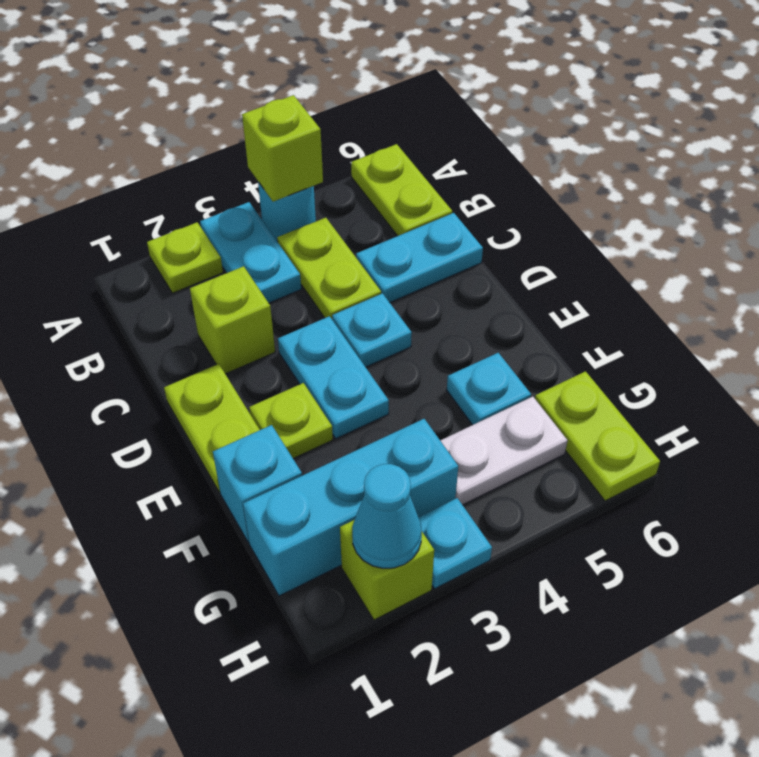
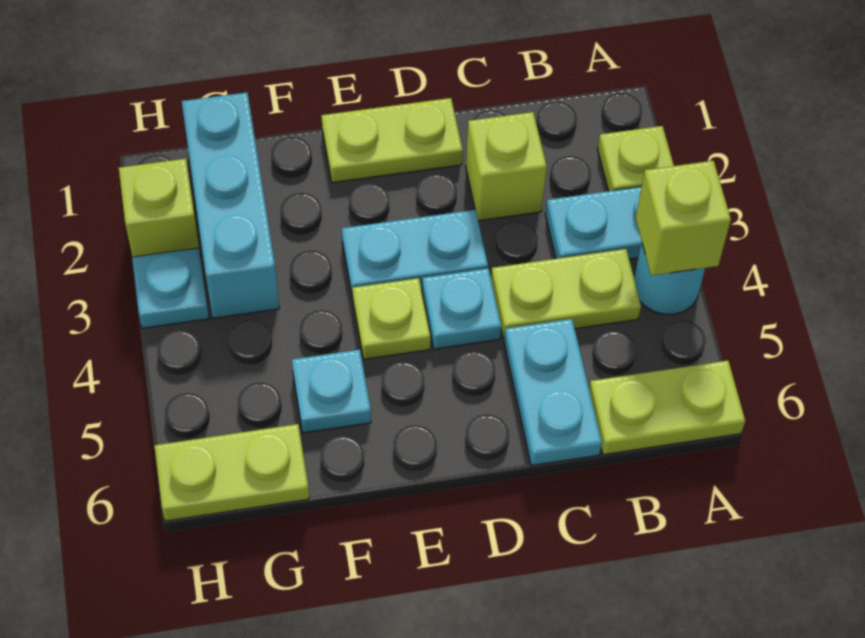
lime plate E2 level 1 -> lime plate E4 level 1
cyan brick F1 level 1 -> none
white plate G4:G5 level 1 -> none
cyan cone H2 level 2 -> none

